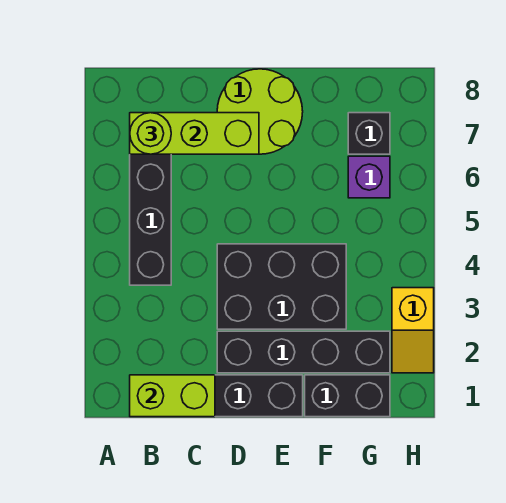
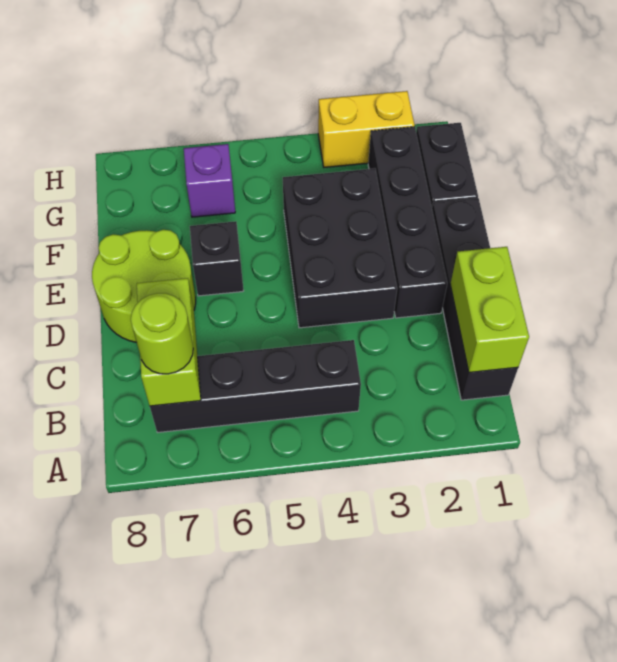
lime brick B7:D7 level 2 -> lime brick B7:C7 level 2
black brick G7 level 1 -> black brick E6 level 1
yellow slope H2:H3 level 1 top 3 -> yellow brick H2:H3 level 1

